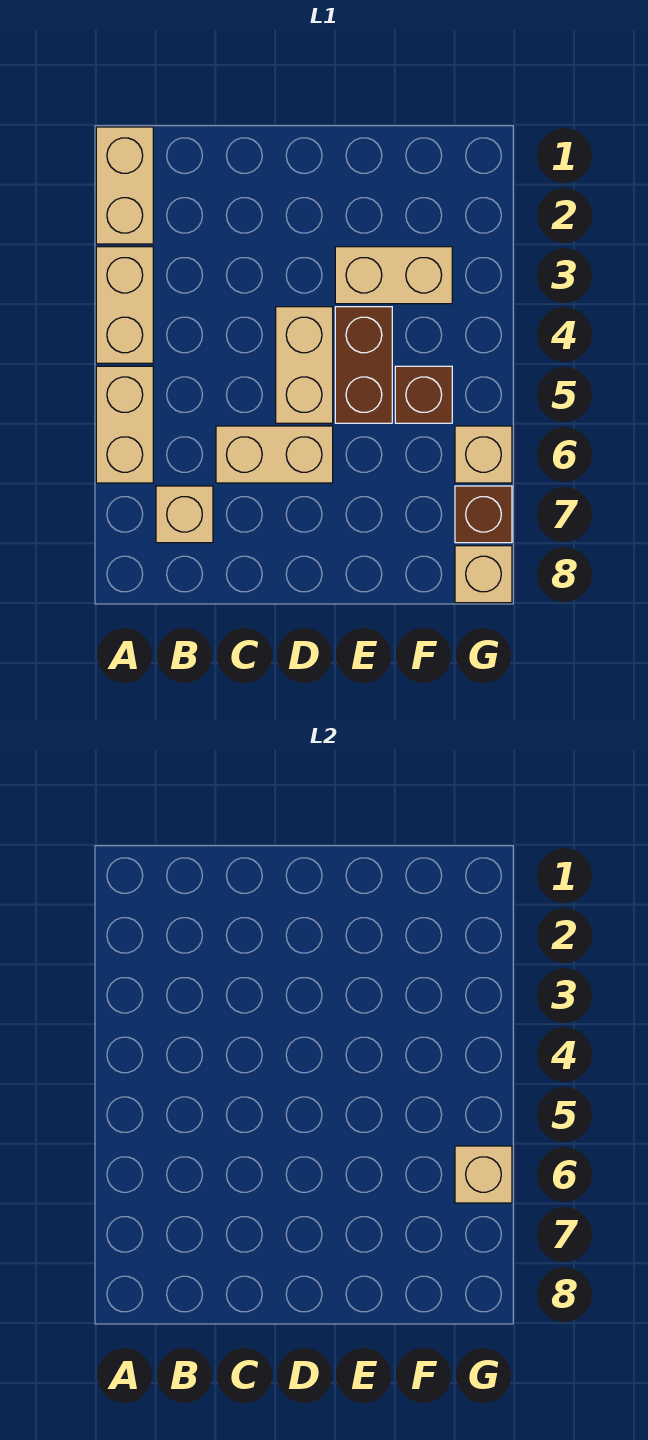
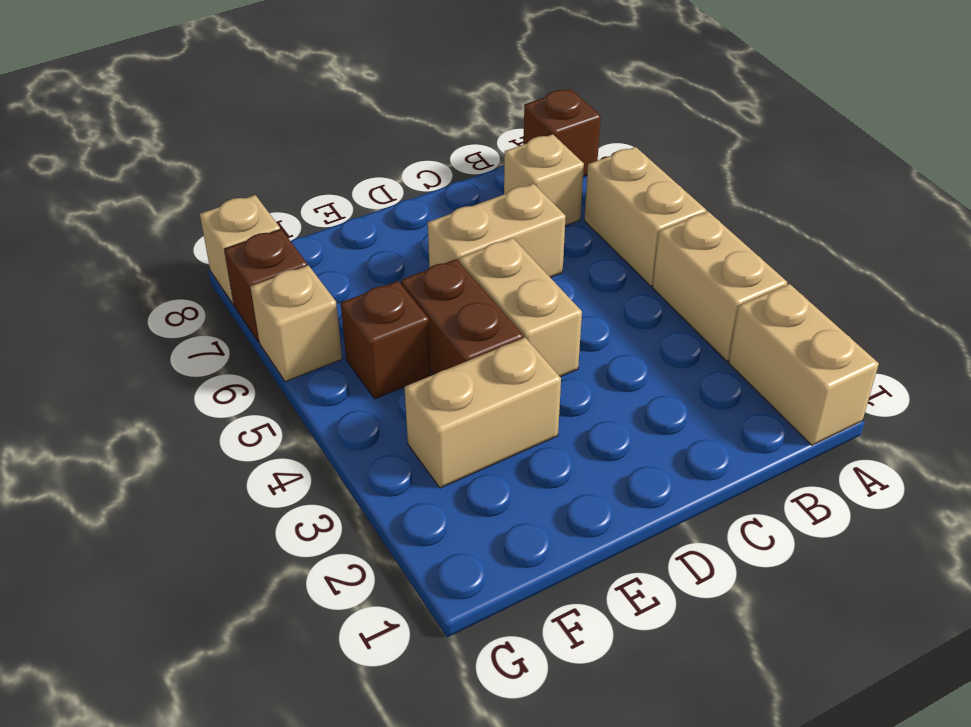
none -> brown brick A8 level 1
tan brick G6 level 2 -> none

